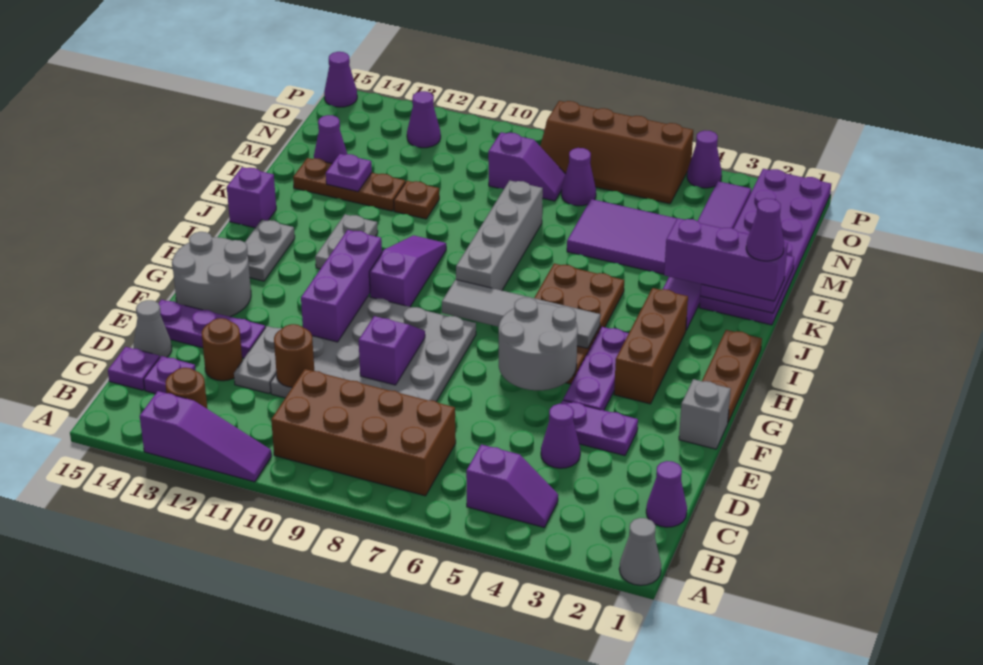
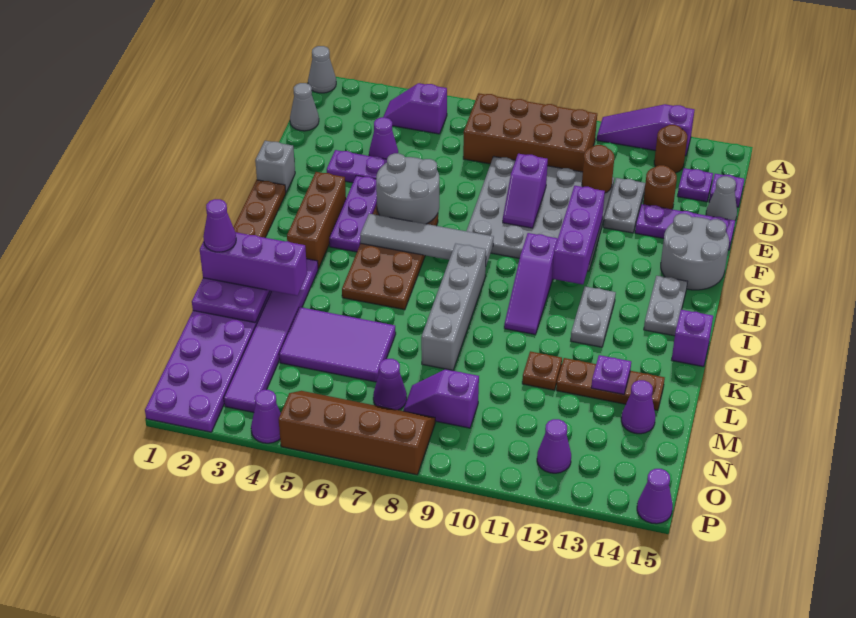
purple cone C1 level 1 -> grey cone C1 level 1

